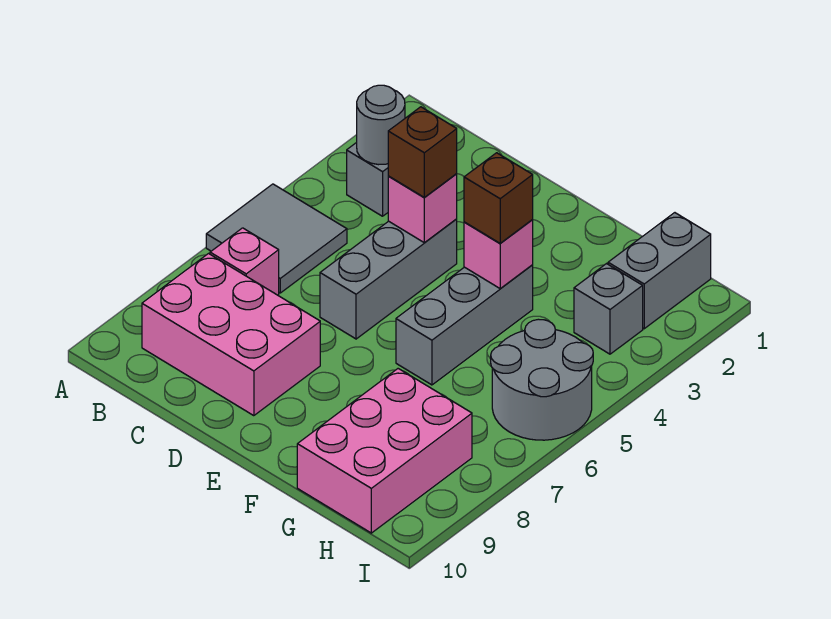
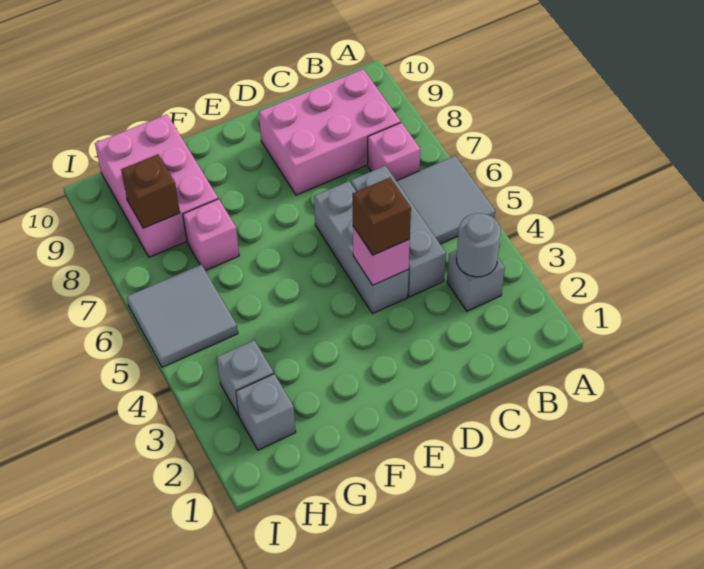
grey brick F4:F6 level 1 -> grey brick C4:C6 level 1
pink brick F4 level 2 -> pink brick G7 level 1
brown brick F4 level 3 -> brown brick H8 level 2
grey brick H1:H2 level 1 -> grey brick H2 level 1
grey round brick H5:I6 level 1 -> grey tile H5:I6 level 1

